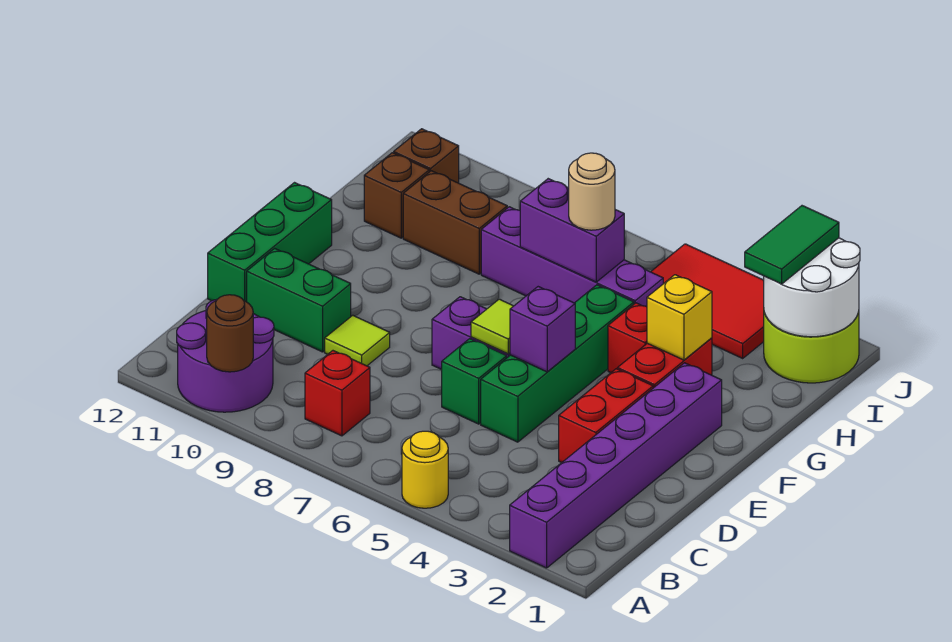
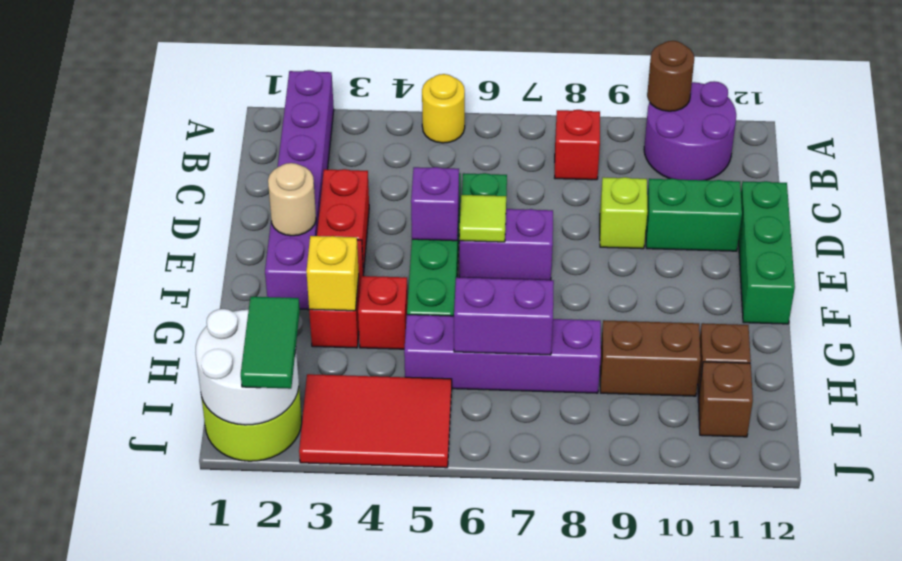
lime tile D9 level 1 -> lime brick D9 level 1
tan round brick H6 level 3 -> tan round brick E2 level 2

